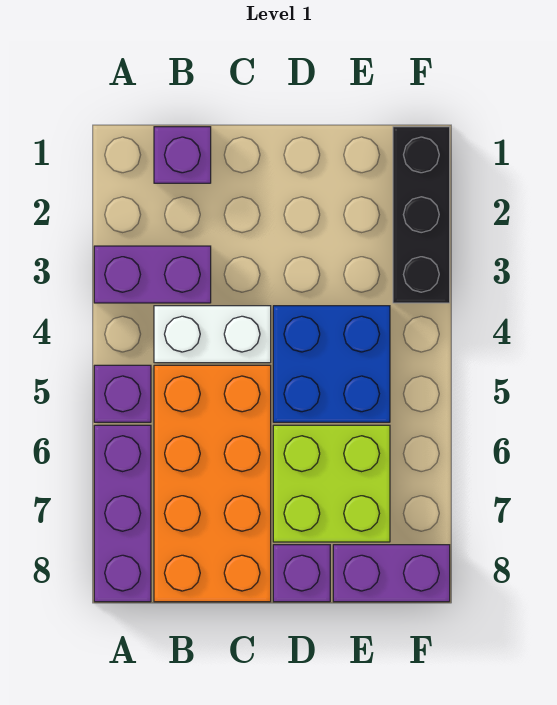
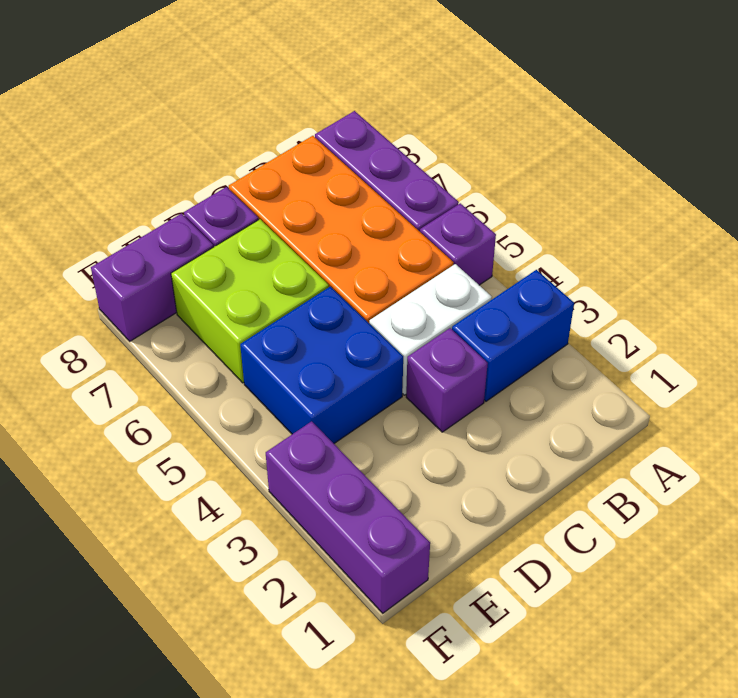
purple brick A3:B3 level 1 -> blue brick A3:B3 level 1
purple brick B1 level 1 -> purple brick C3 level 1
black brick F1:F3 level 1 -> purple brick F1:F3 level 1

